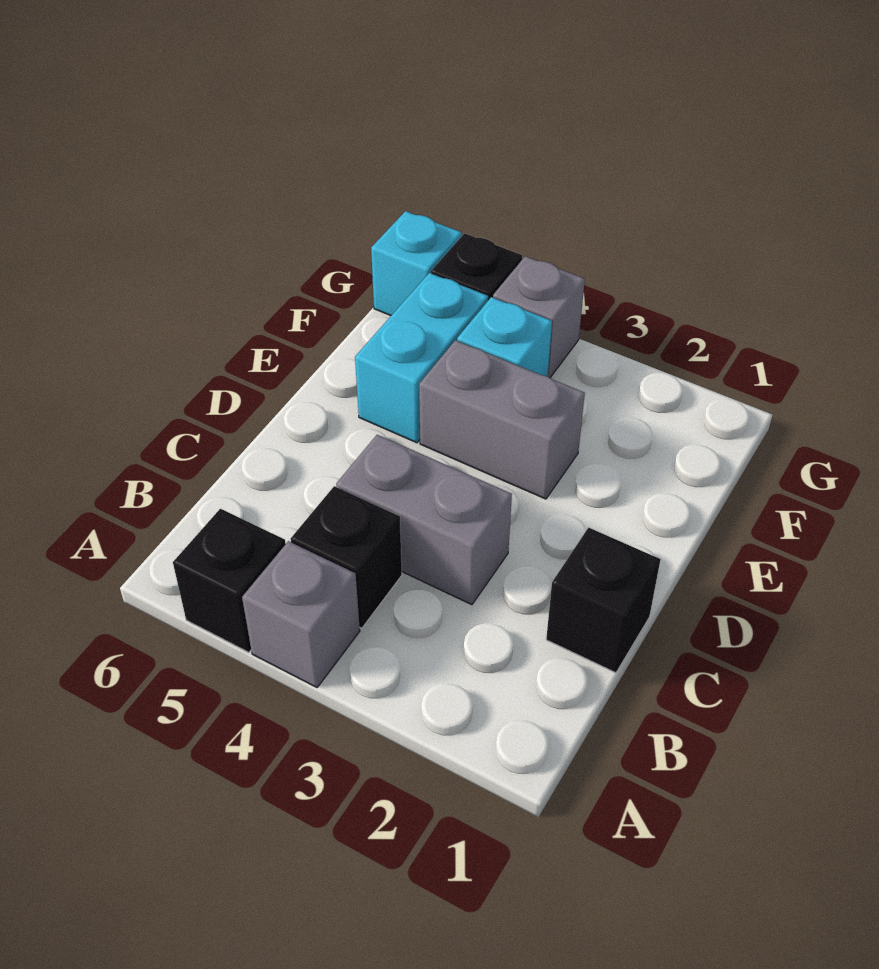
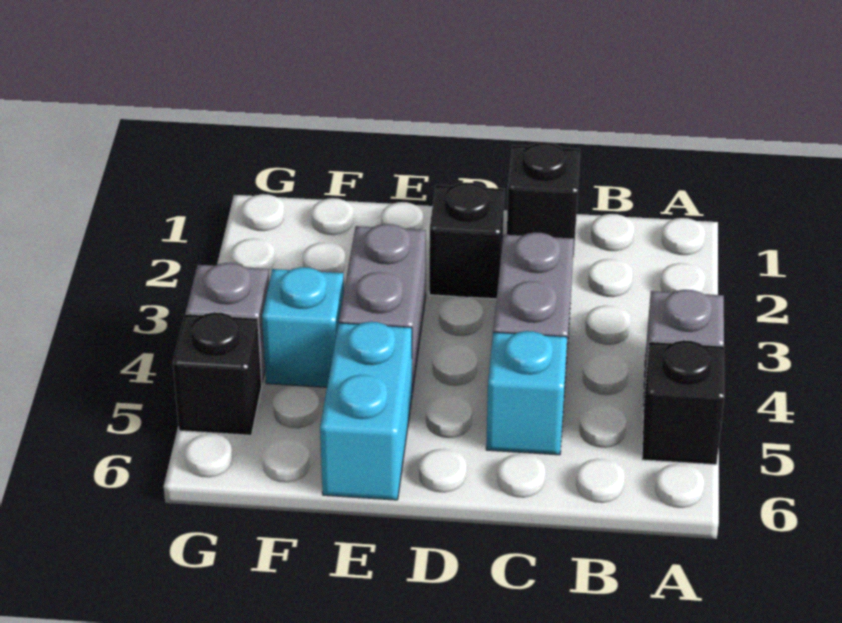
black brick B4 level 1 -> black brick D2 level 1
cyan brick E5:F5 level 1 -> cyan brick E5:E6 level 1
cyan brick G6 level 1 -> cyan brick C5 level 1

